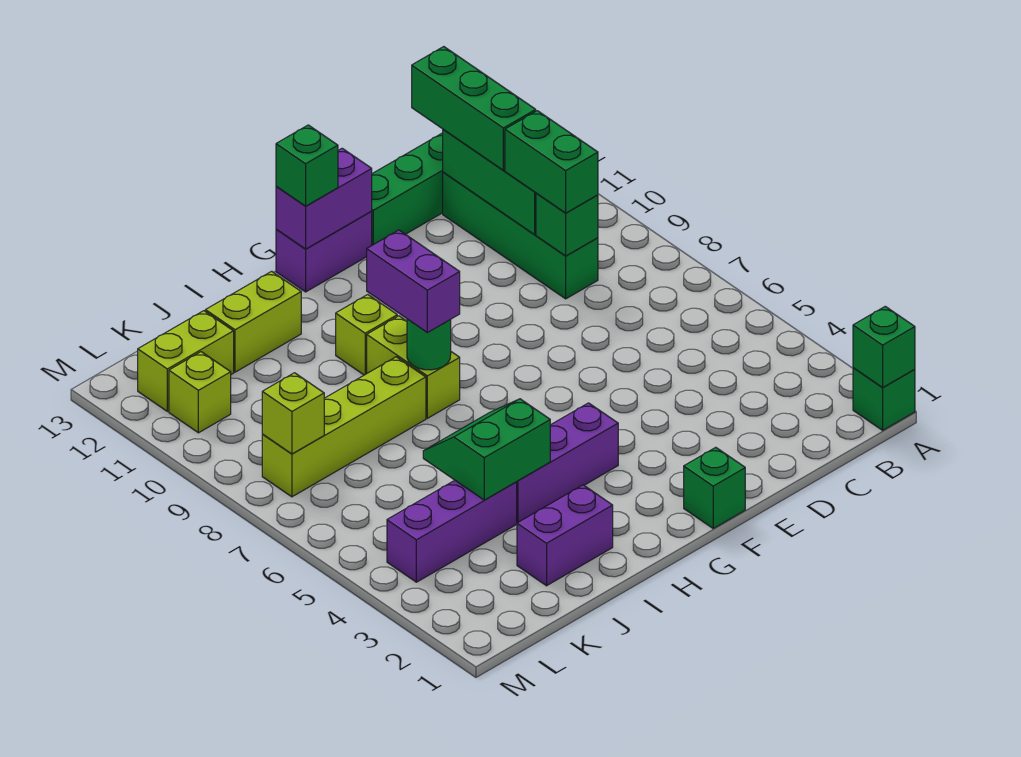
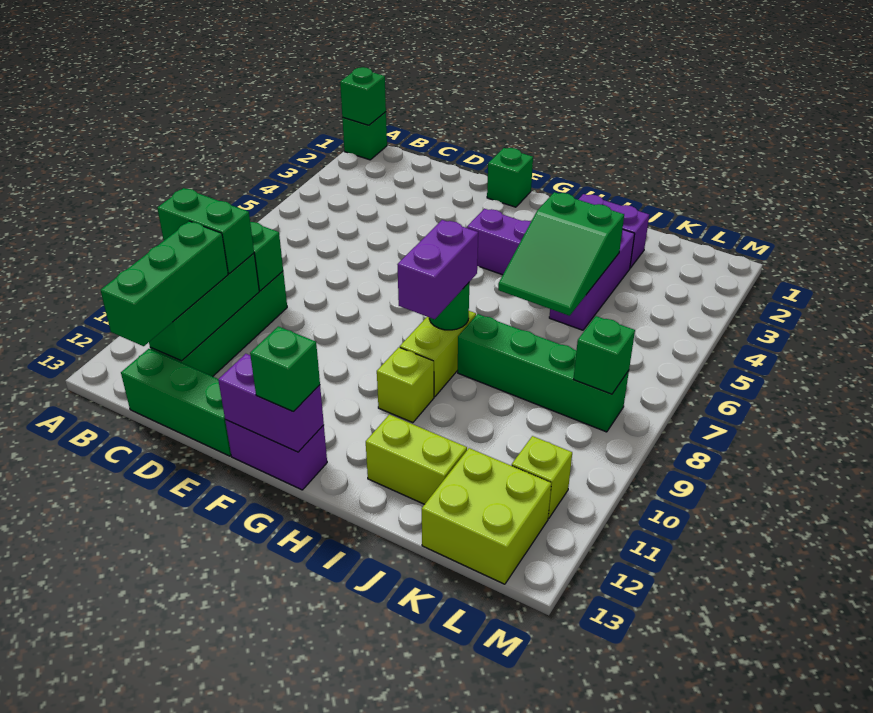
green brick C9:C10 level 3 -> green brick B10:C10 level 3
green slope I4:J5 level 2 top 4 -> green slope I4:J6 level 2 top 4
lime brick I8:L8 level 1 -> green brick I8:L8 level 1
purple brick J4:L4 level 1 -> purple brick J3:J5 level 1
lime brick K12:L12 level 1 -> lime brick K12:L13 level 1
lime brick L8 level 2 -> green brick L8 level 2

